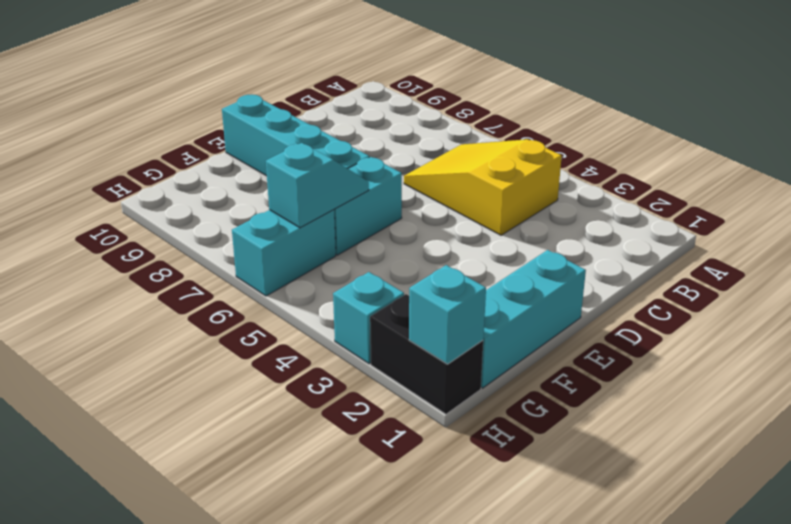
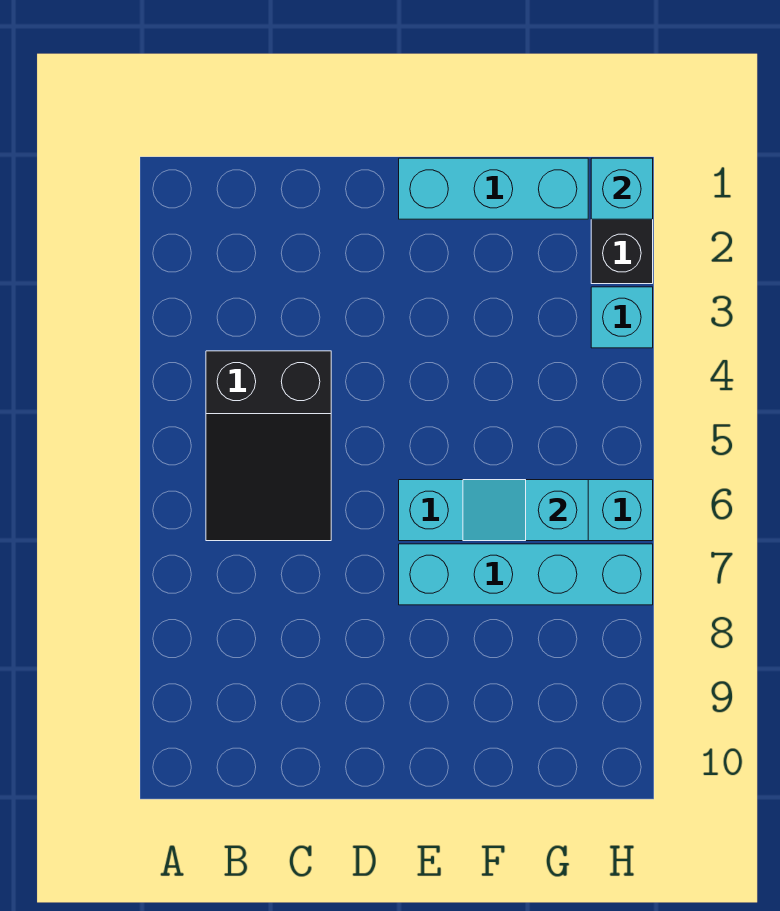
yellow slope B4:C6 level 1 top 4 -> black slope B4:C6 level 1 top 4
cyan brick E7:E10 level 1 -> cyan brick E7:H7 level 1

